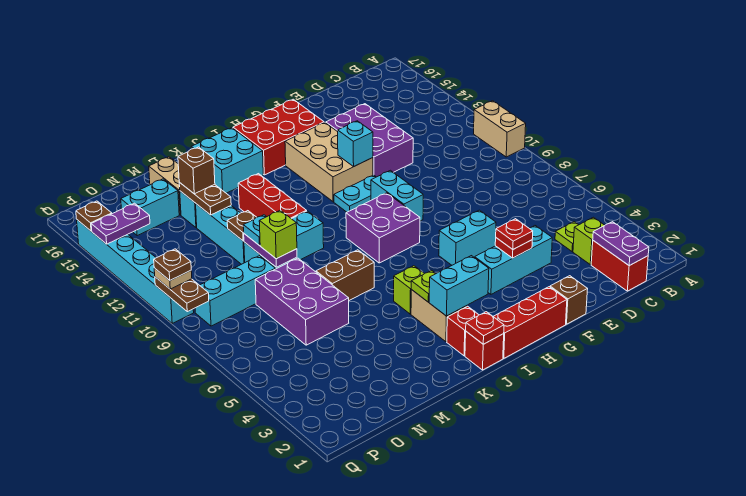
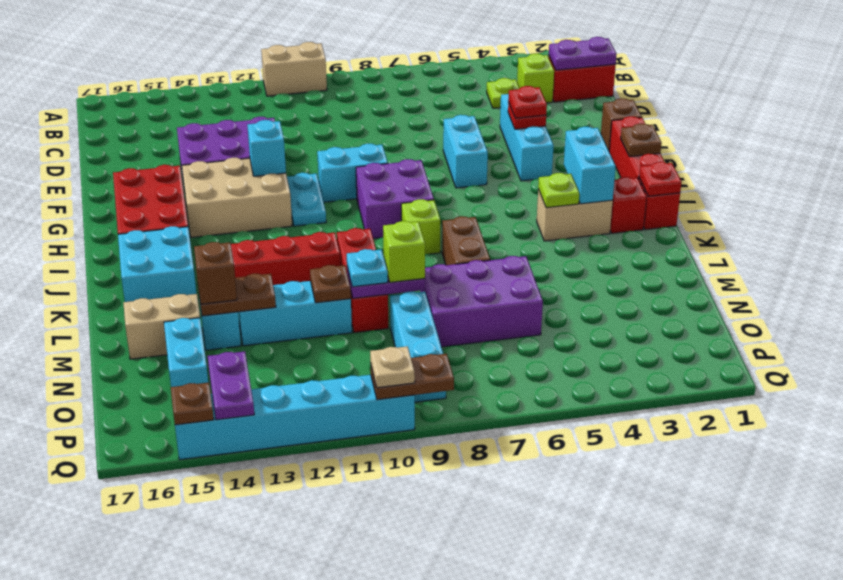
lime brick J5 level 1 -> lime brick J8 level 1
cyan brick K10:M10 level 1 -> red brick K10:M10 level 1
brown plate Q10 level 4 -> brown plate H1 level 2

